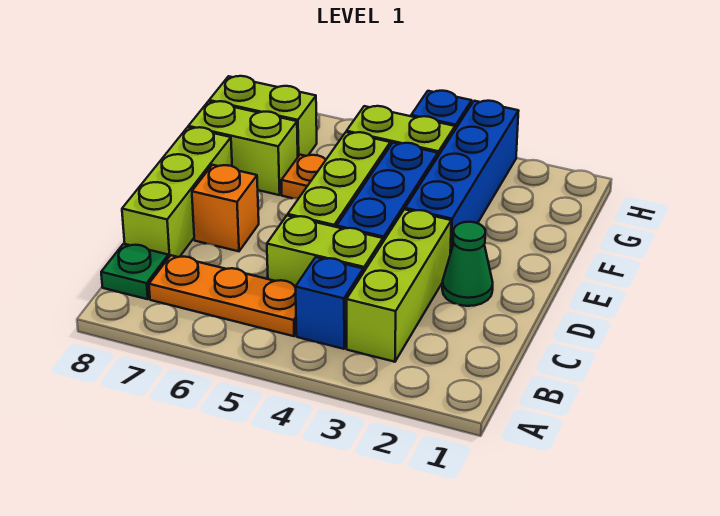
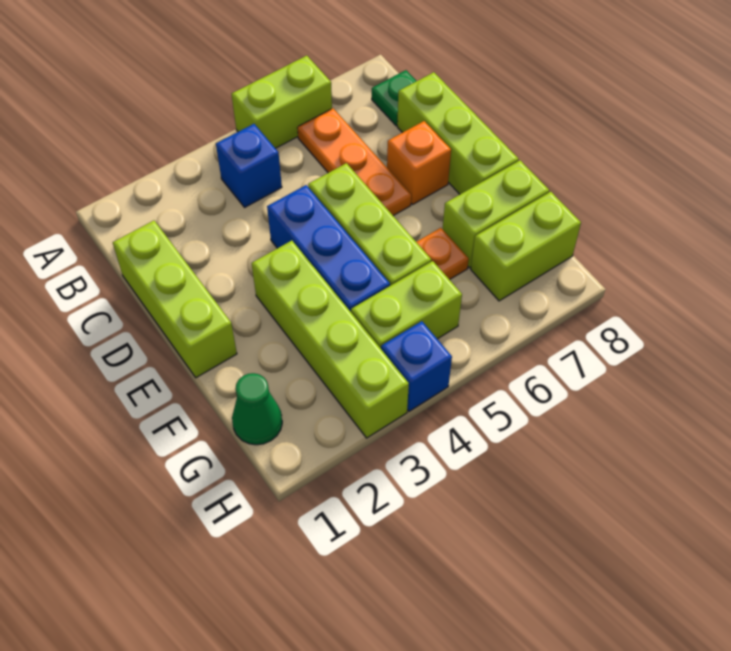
lime brick B3:D3 level 1 -> lime brick C1:E1 level 1
orange plate B5:B7 level 1 -> orange plate B6:D6 level 1
lime brick C4:C5 level 1 -> lime brick A5:A6 level 1
green cone D2 level 1 -> green cone G1 level 1
blue brick E3:H3 level 1 -> lime brick E3:H3 level 1

